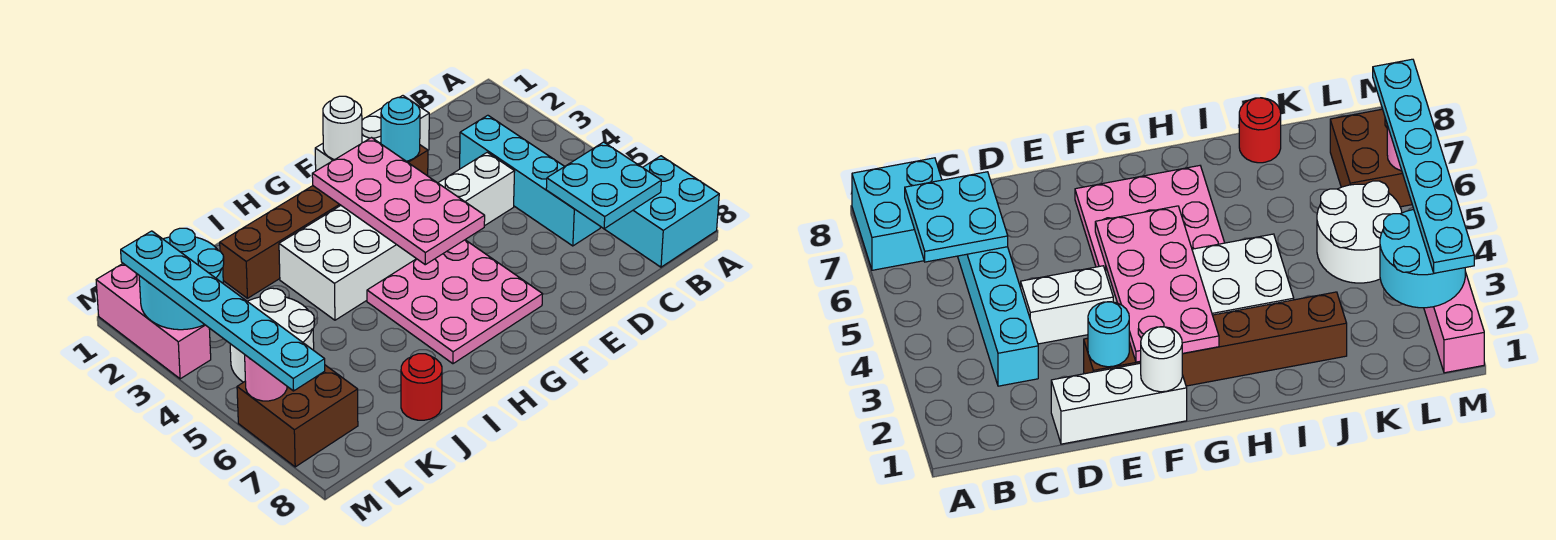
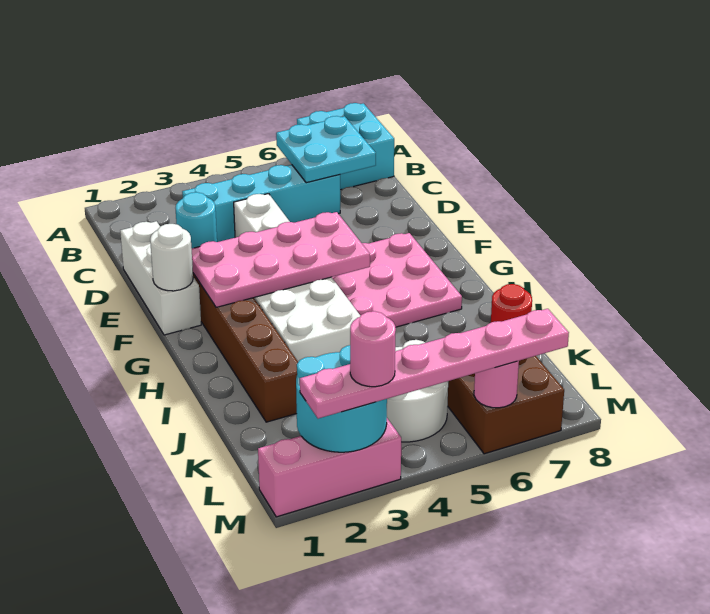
cyan plate M2:M7 level 3 -> pink plate M2:M7 level 3
none -> pink round brick M3 level 4

